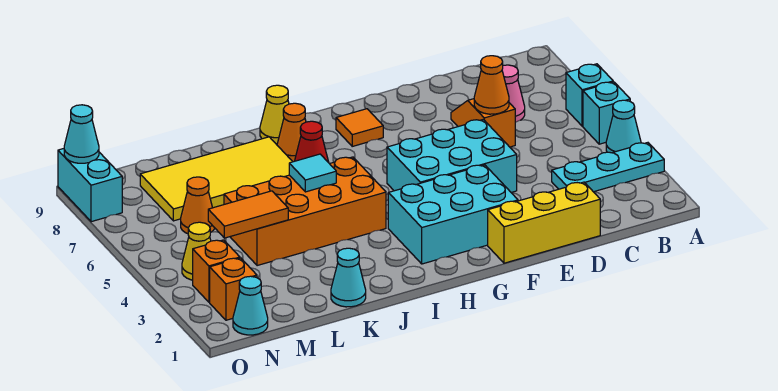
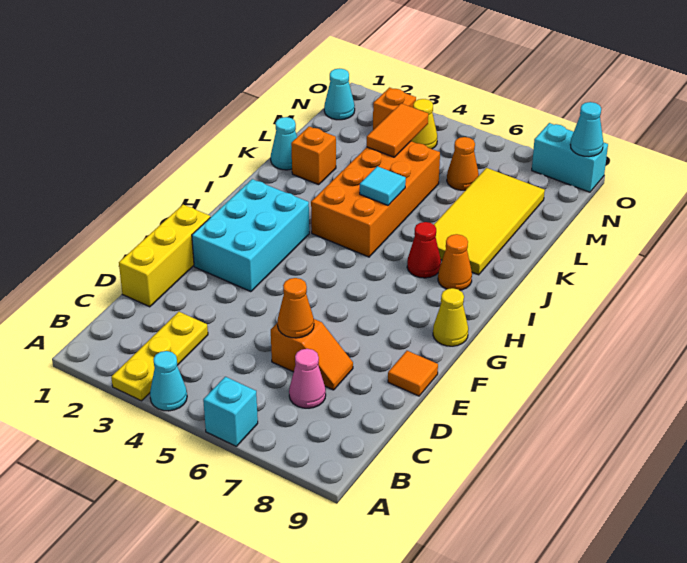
cyan plate A3:C3 level 1 -> yellow plate A3:C3 level 1
cyan brick A5 level 1 -> none
cyan brick E4:G5 level 1 -> none
orange tile G8 level 1 -> orange tile E9 level 1
yellow cone I9 level 1 -> yellow cone G9 level 1
orange brick N2 level 1 -> orange brick K2 level 1

